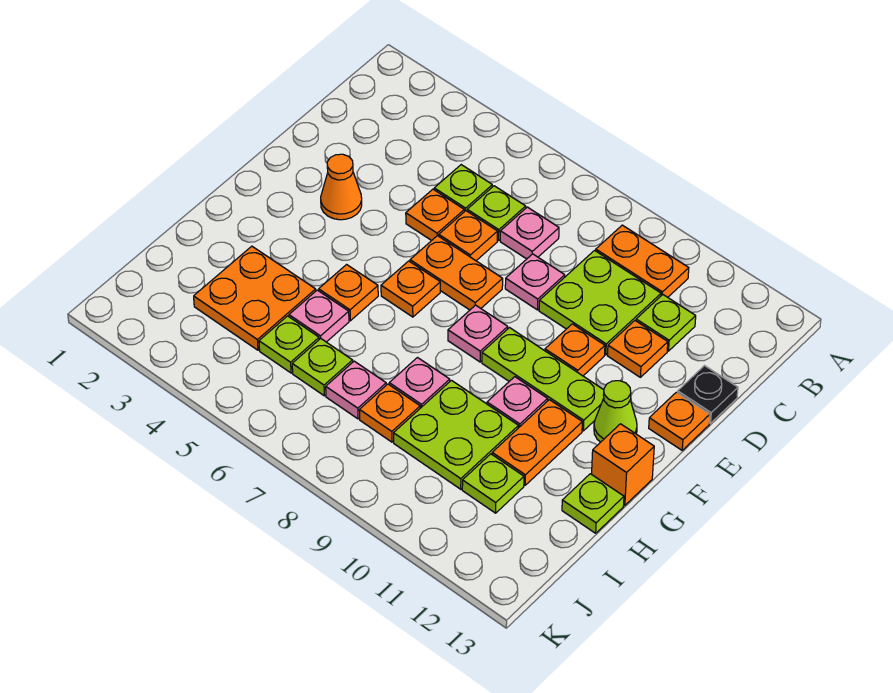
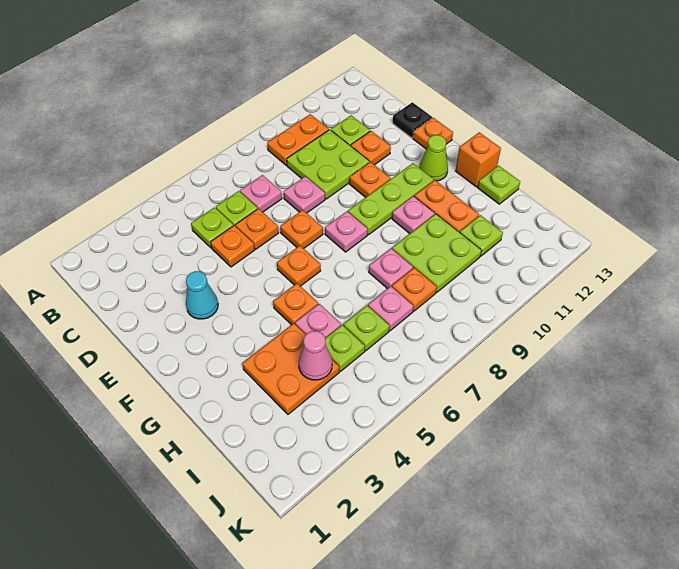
orange cone E3 level 1 -> cyan cone E3 level 1
orange plate E6:E7 level 1 -> orange plate E7 level 1
none -> pink cone I4 level 2

